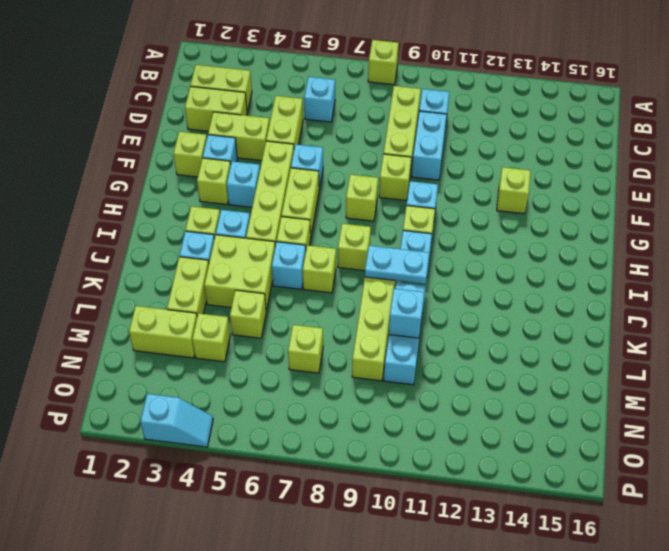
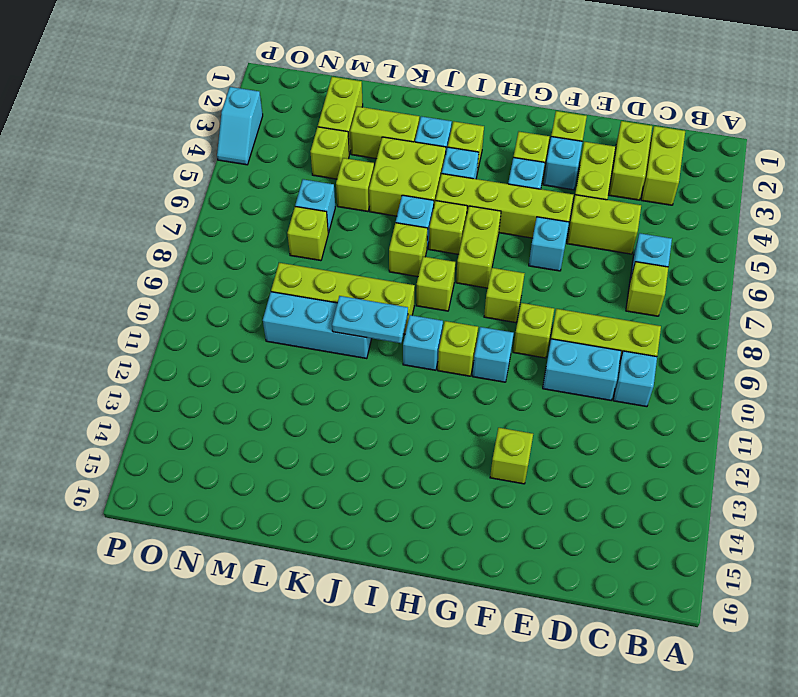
lime brick A8 level 1 -> lime brick C7 level 1
lime brick G6:H6 level 1 -> lime brick H6:H7 level 1
cyan plate J9:J10 level 2 -> cyan plate J10:K10 level 2
cyan brick L10 level 2 -> cyan brick M6 level 1

